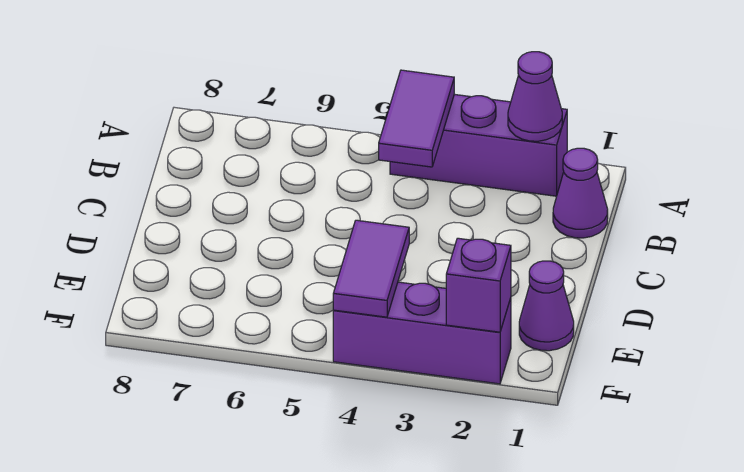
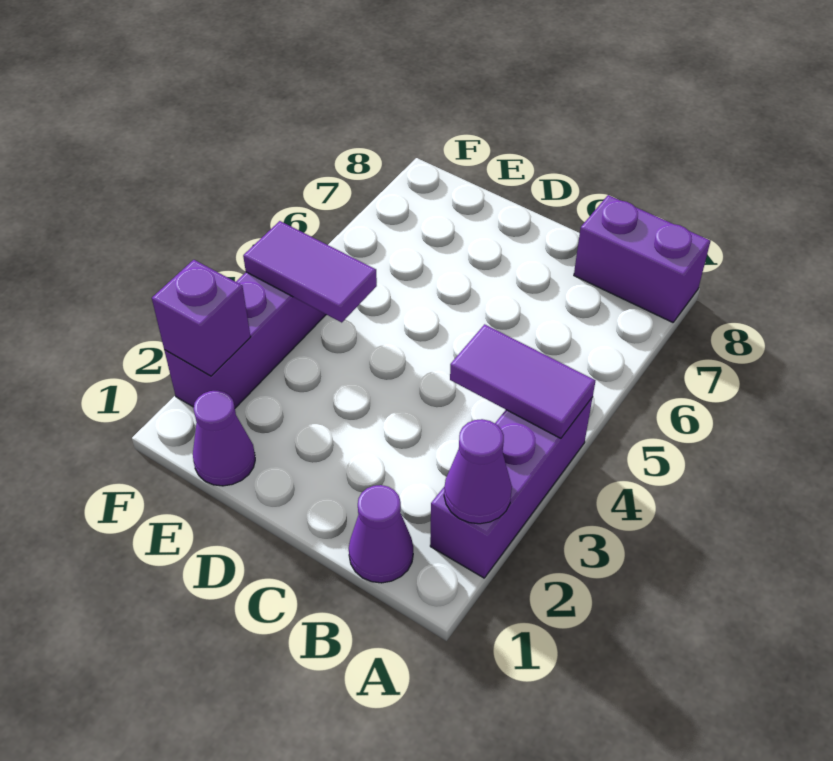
none -> purple brick A8:B8 level 1

